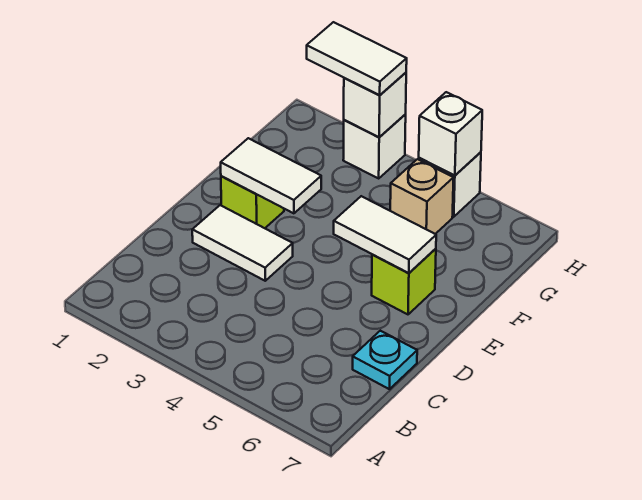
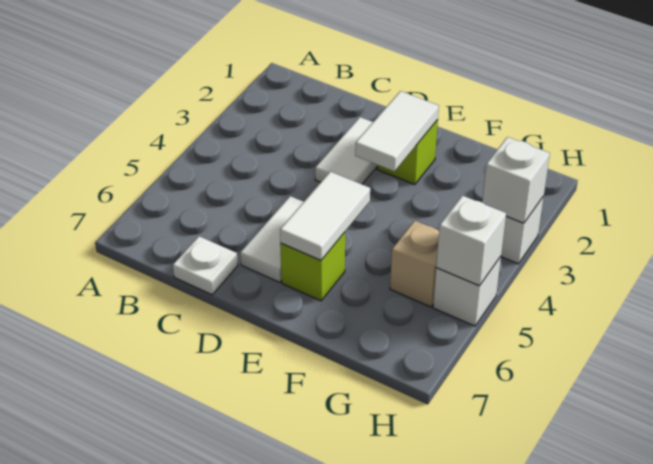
cyan plate C7 level 1 -> white plate C7 level 1
white tile H2:H3 level 3 -> white tile D5:D6 level 1

